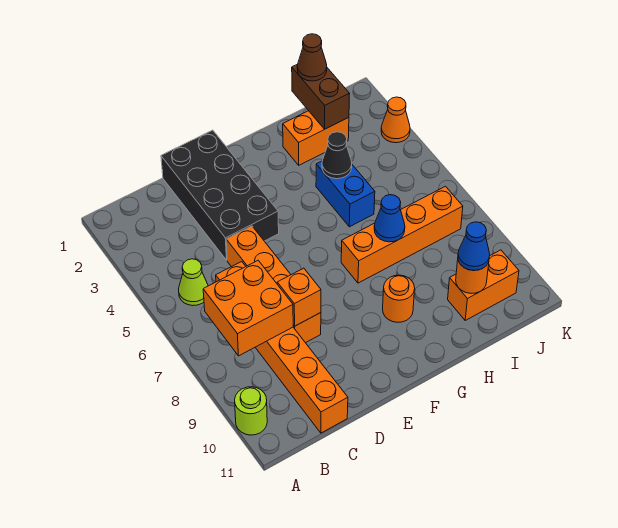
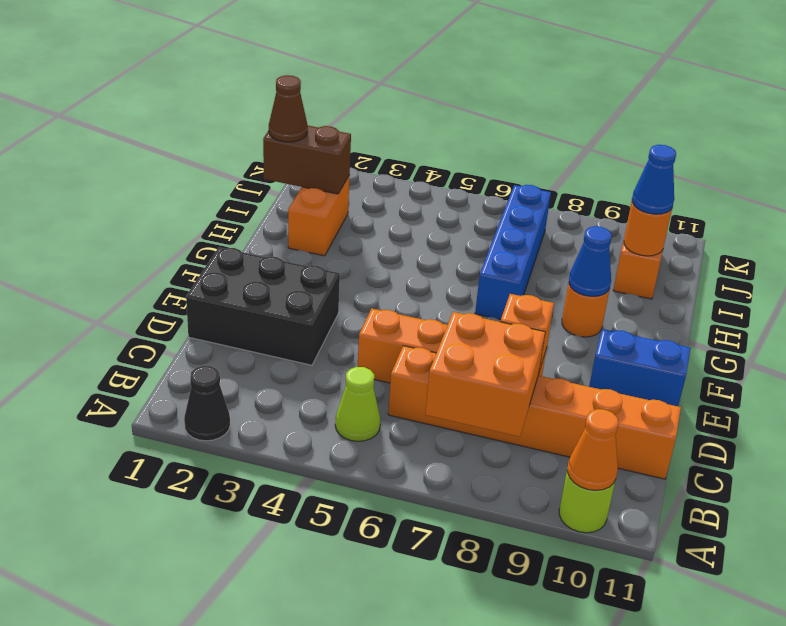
black brick D1:E4 level 1 -> black brick D1:E3 level 1
orange brick G7:J7 level 1 -> blue brick G7:J7 level 1
blue brick H4:H5 level 1 -> blue brick E10:E11 level 1
black cone H4 level 2 -> black cone A2 level 1
blue cone H7 level 2 -> blue cone G9 level 2
orange cone K3 level 1 -> orange cone A10 level 2

